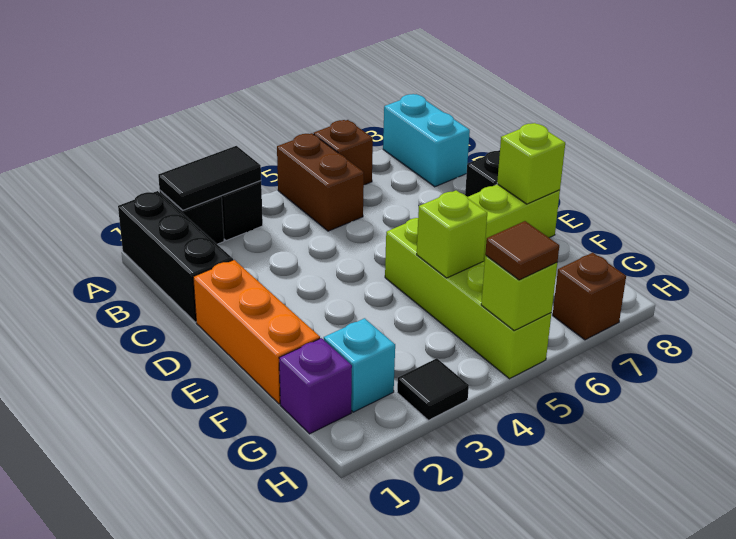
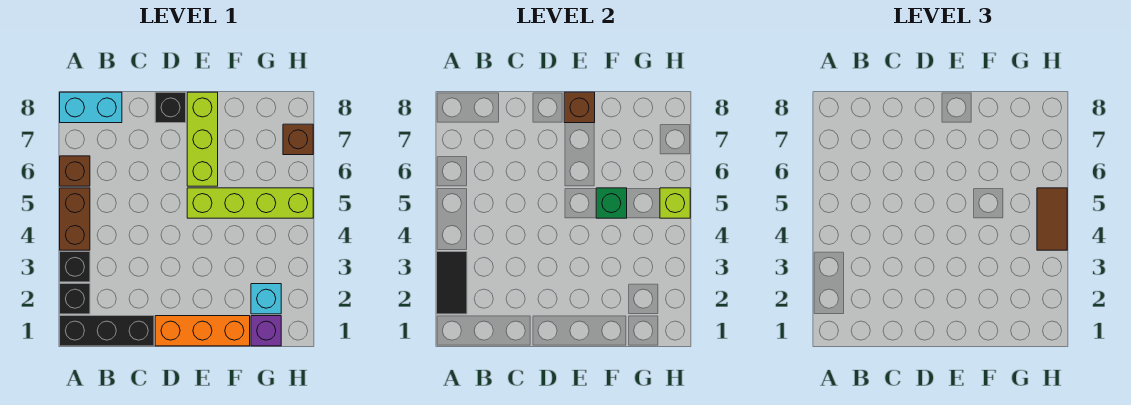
brown brick A5:B5 level 1 -> brown brick A4:A5 level 1
lime brick E8 level 2 -> brown brick E8 level 2
lime brick F5 level 2 -> green brick F5 level 2
black tile H3 level 1 -> none
brown tile H5 level 3 -> brown tile H4:H5 level 3

